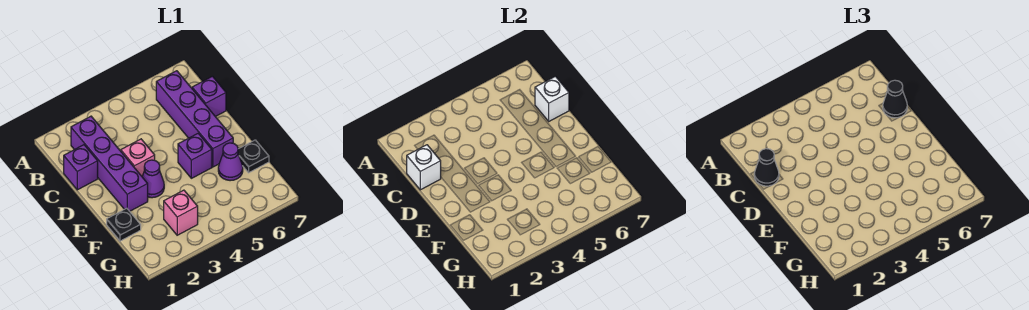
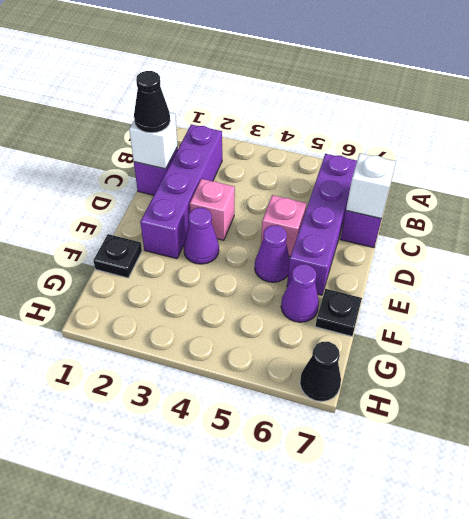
black cone C7 level 3 -> black cone H7 level 1
purple brick E5 level 1 -> purple cone E5 level 1
pink brick G3 level 1 -> pink brick D5 level 1

